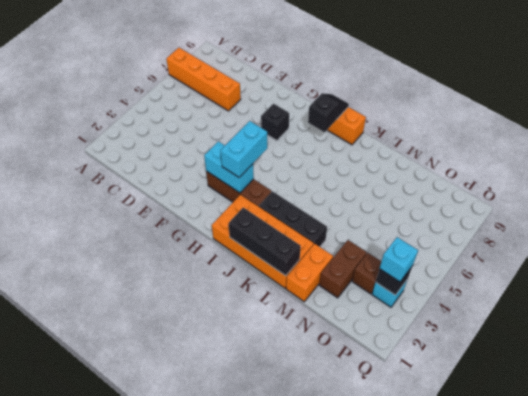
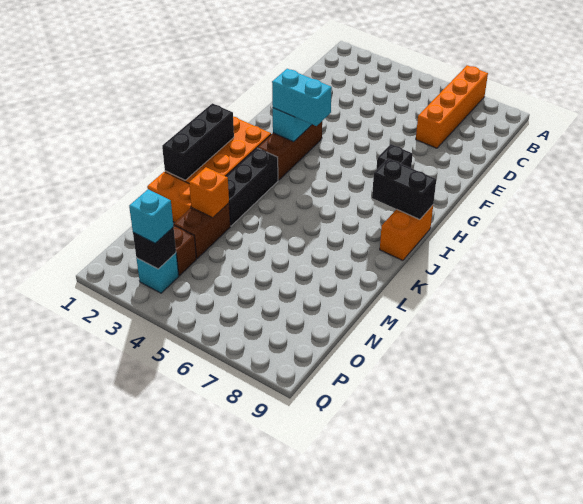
black slope I8:I9 level 2 top 8 -> black brick I8:I9 level 2
none -> orange brick M3 level 2
brown brick N2:N3 level 1 -> brown brick M3:N3 level 1

